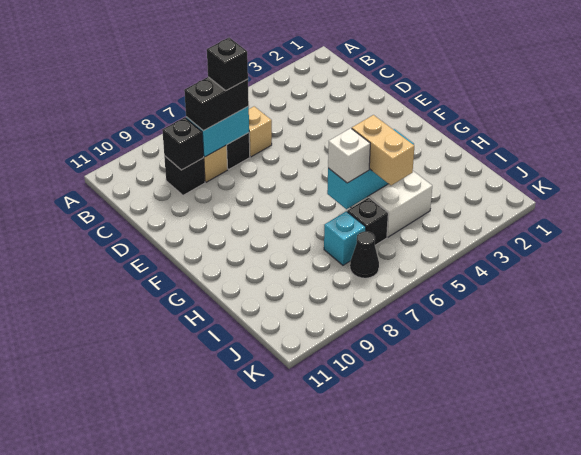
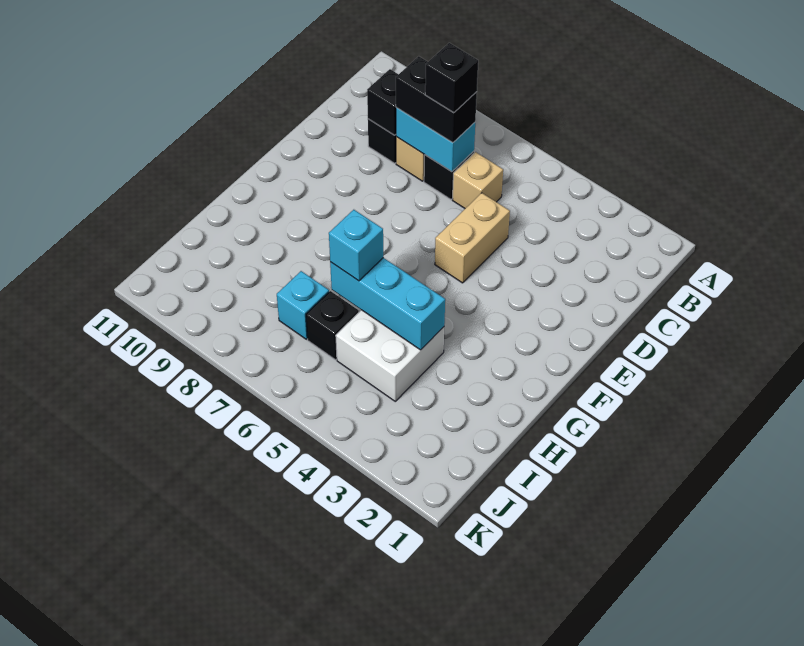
tan brick H5:I5 level 3 -> tan brick D5:E5 level 1
white brick H6 level 3 -> cyan brick H6 level 3
black cone J7 level 1 -> none

